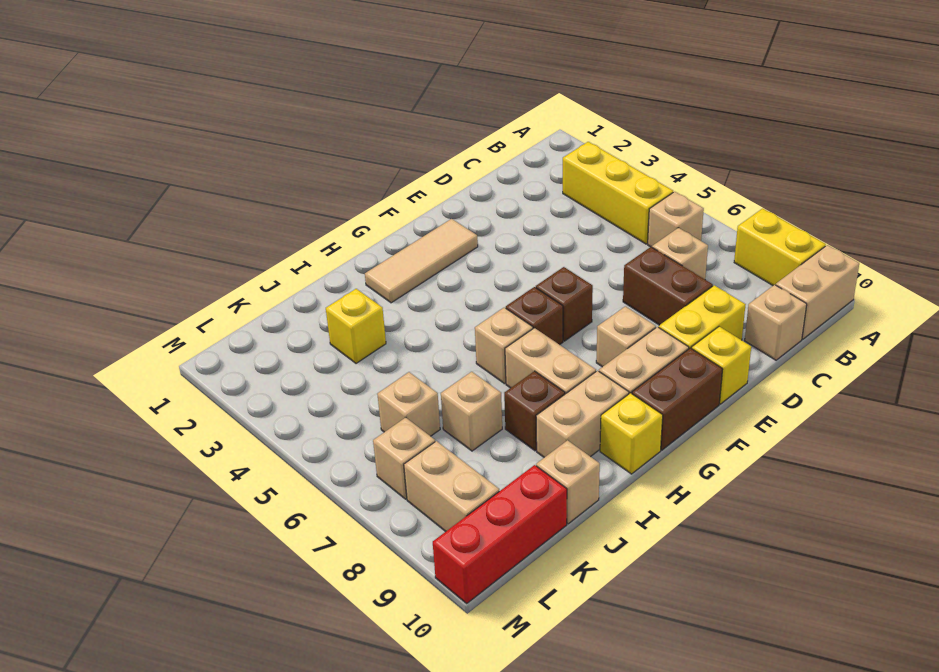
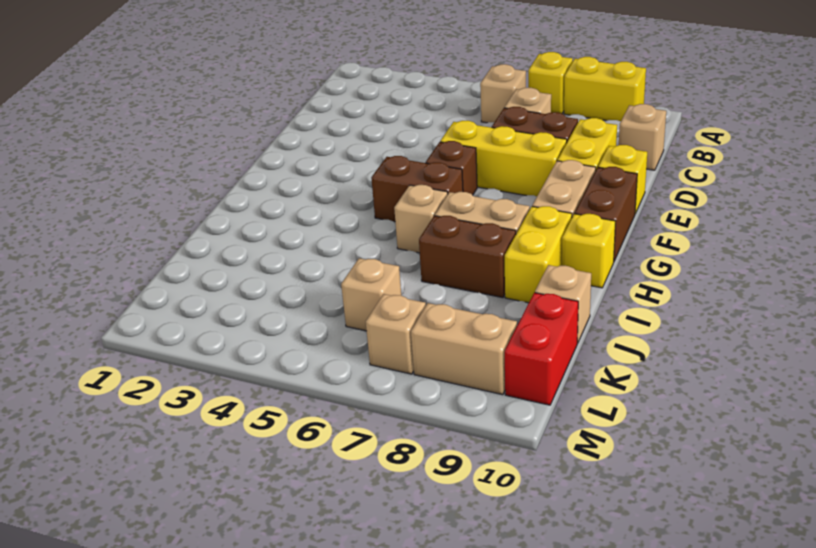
tan brick A10:B10 level 1 -> none
yellow brick B3:B5 level 1 -> yellow brick E6:E8 level 1
tan tile F2:H2 level 1 -> none
tan brick F8 level 1 -> none
brown brick G6 level 1 -> brown brick G5:G6 level 1
tan brick H9:I9 level 1 -> yellow brick H9:I9 level 1
brown brick I8 level 1 -> brown brick I7:I8 level 1
yellow brick J3 level 1 -> yellow brick A7 level 1
tan brick J7 level 1 -> none
red brick K10:M10 level 1 -> red brick K10:L10 level 1

